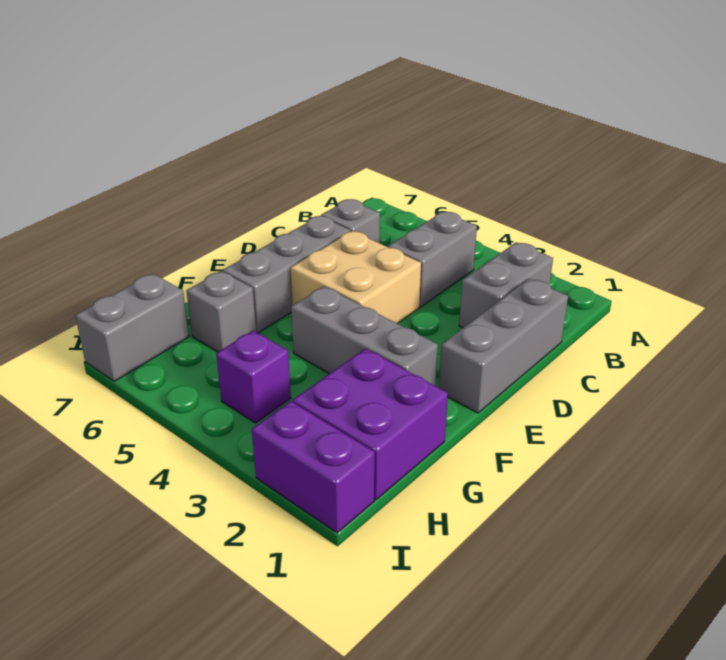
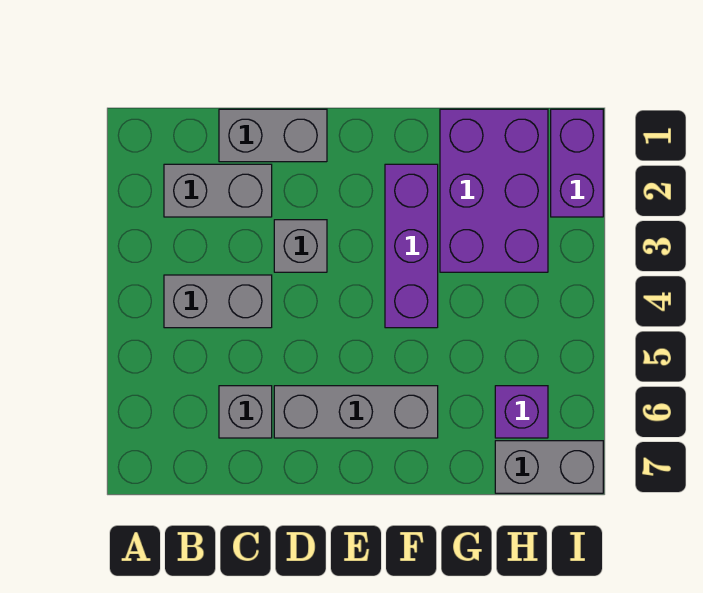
grey brick C1:E1 level 1 -> grey brick C1:D1 level 1
tan brick D4:E5 level 1 -> none
grey brick F2:F4 level 1 -> purple brick F2:F4 level 1
purple brick G1:H2 level 1 -> purple brick G1:H3 level 1
grey brick G6 level 1 -> grey brick D3 level 1
purple brick H4 level 1 -> purple brick H6 level 1

